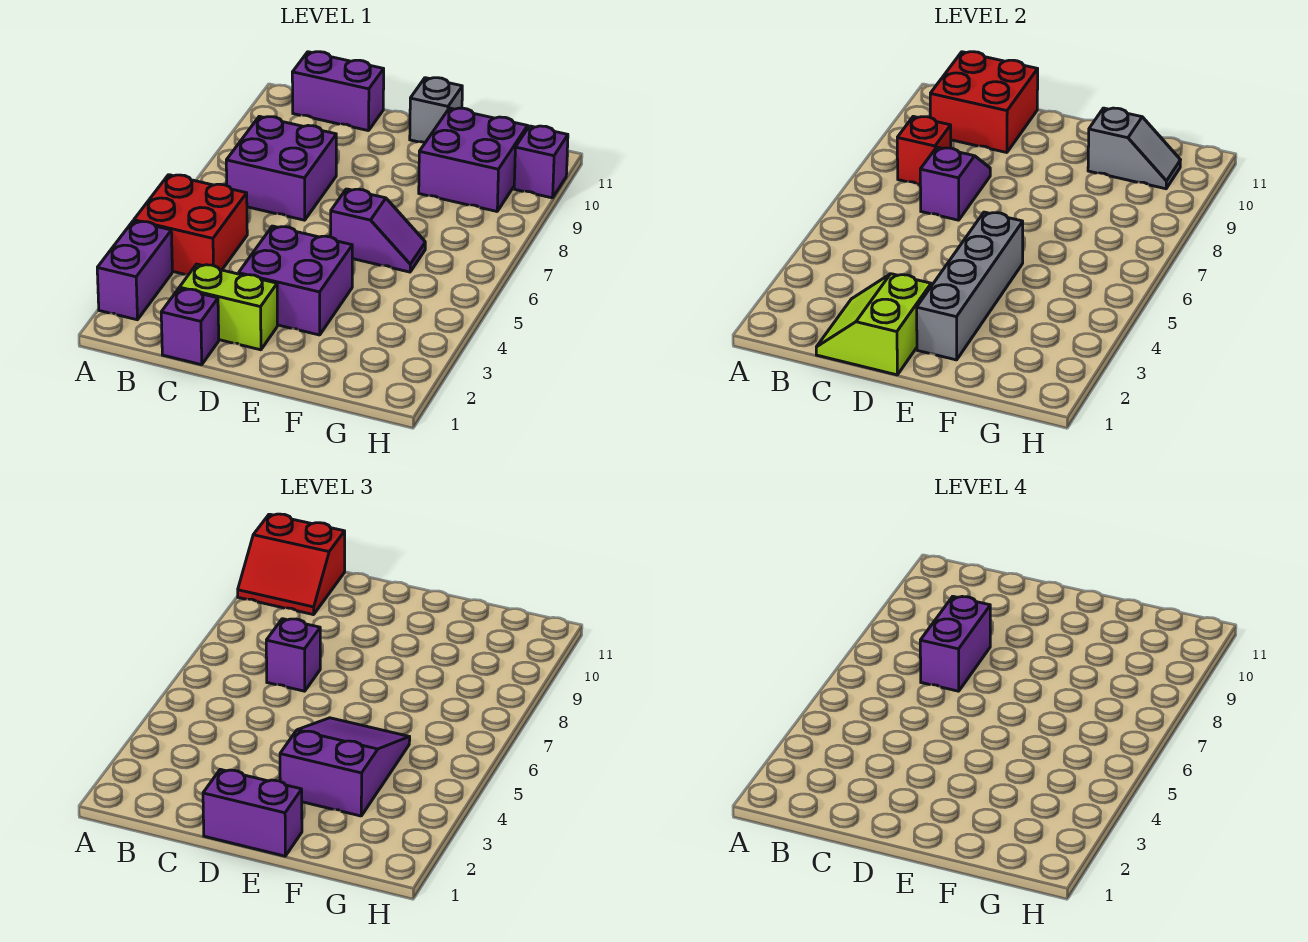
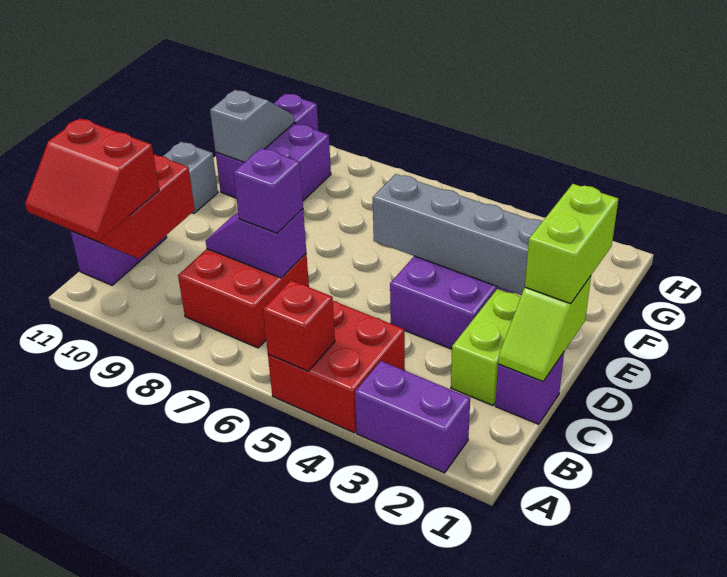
red slope A10:B11 level 3 top 11 -> red slope A10:B11 level 3 top B
purple brick B7:C8 level 1 -> red brick B7:C8 level 1
red brick B8 level 2 -> red brick A5 level 2
lime slope C1:D2 level 2 top D -> lime slope C1:D1 level 2 top D
purple brick C7:C8 level 4 -> none
purple brick D1:E1 level 3 -> lime brick D1:E1 level 3
purple slope E3:F5 level 3 top 3 -> none
purple slope E6:F6 level 1 top E -> none

